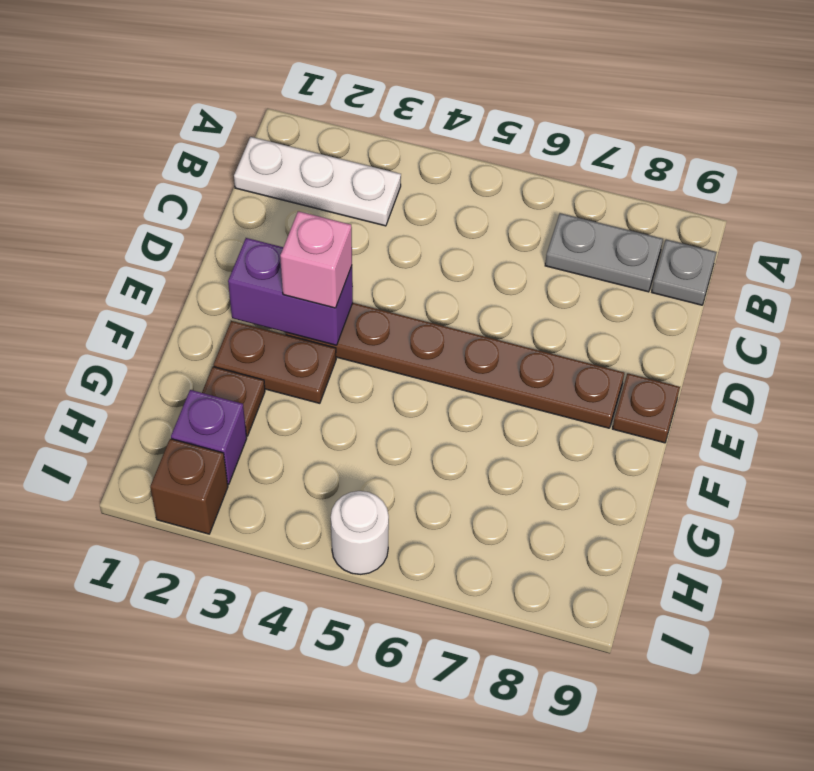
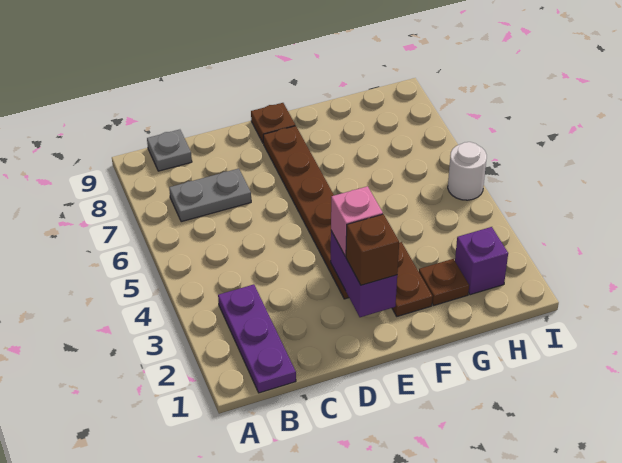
white plate B1:B3 level 1 -> purple plate B1:B3 level 1
grey plate B7:B8 level 1 -> grey plate B7:C7 level 1
brown brick I2 level 1 -> brown brick E2 level 3

